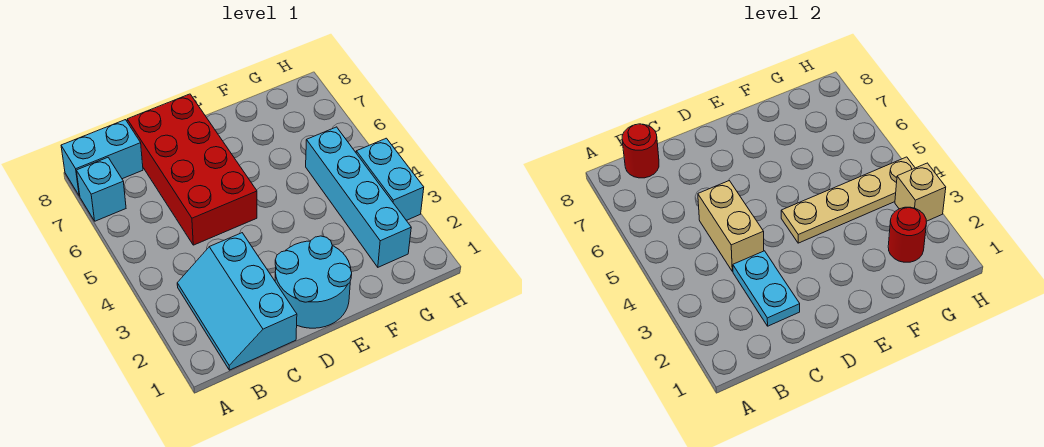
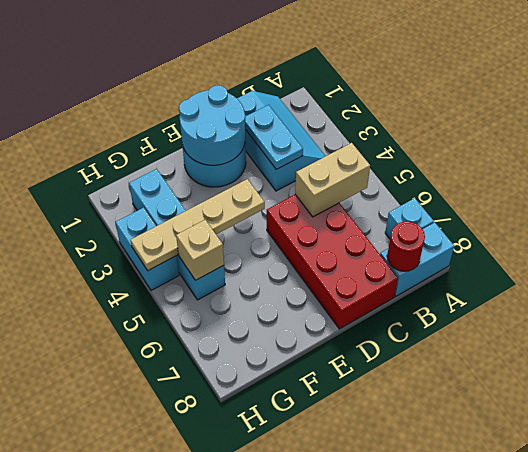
tan brick C4:C5 level 2 -> tan brick B5:C5 level 2
none -> cyan round brick D1:E2 level 2
red round brick G2 level 2 -> none
tan brick H3 level 2 -> tan brick G5 level 2

